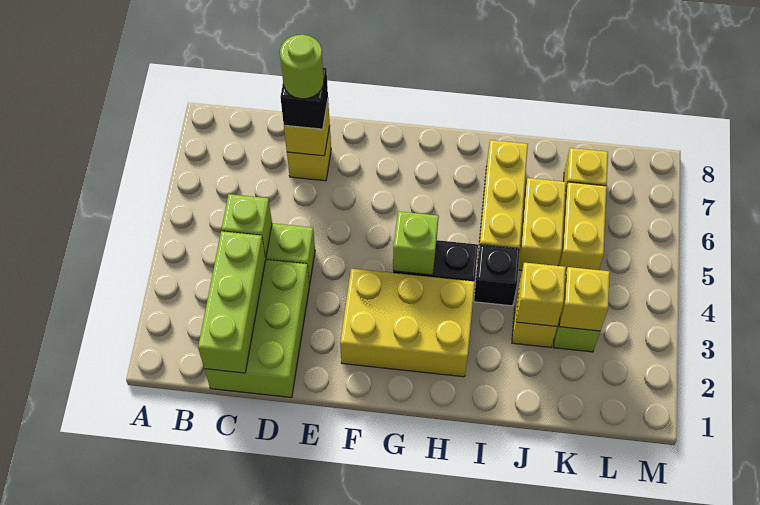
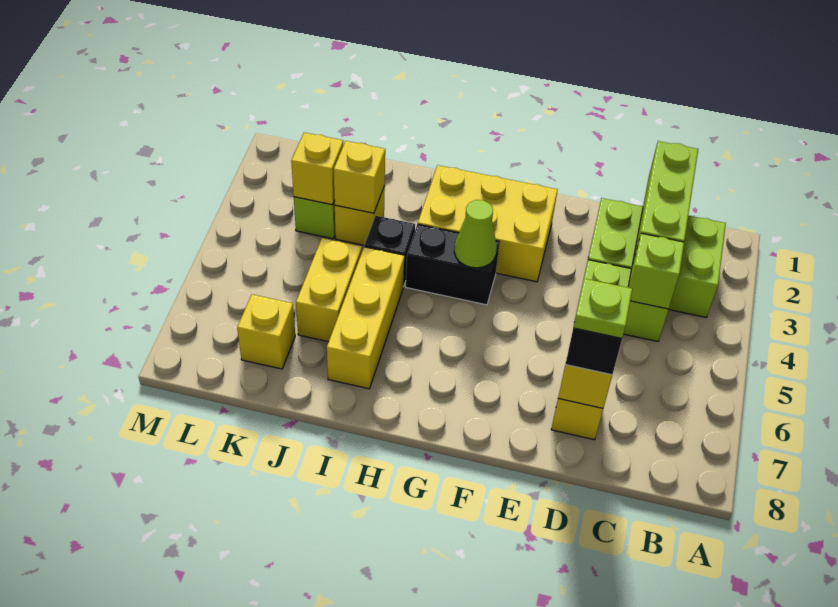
lime brick C1:D3 level 1 -> lime brick B2:D3 level 1
lime round brick D7 level 4 -> lime plate D7 level 4
lime brick G4 level 2 -> lime cone G4 level 2
yellow brick K5:K6 level 1 -> none

